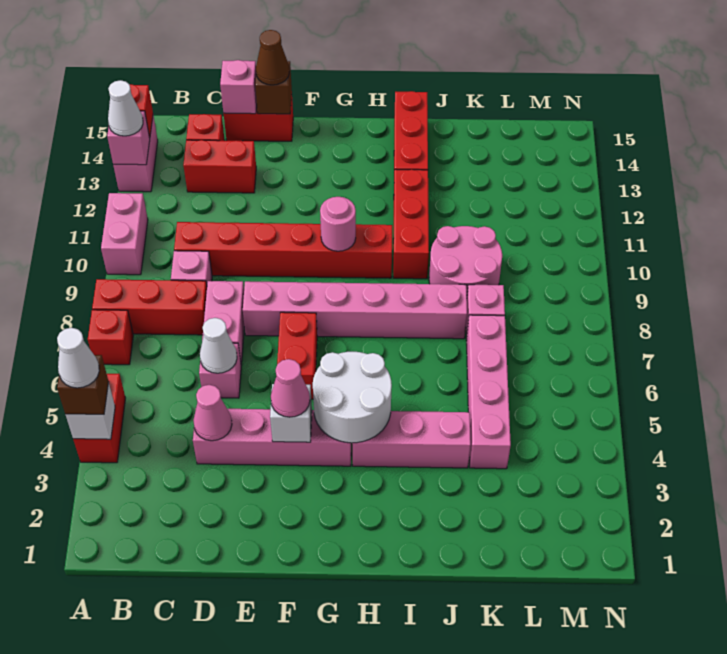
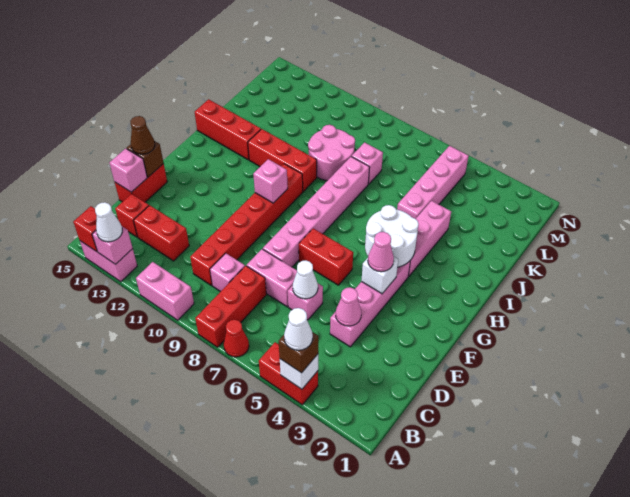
red brick A7 level 1 -> red cone A7 level 1
red brick C13:D13 level 1 -> red brick C12:C13 level 1
pink round brick G10 level 2 -> pink brick G10 level 2
pink brick K4:K7 level 1 -> pink brick J5:M5 level 1

